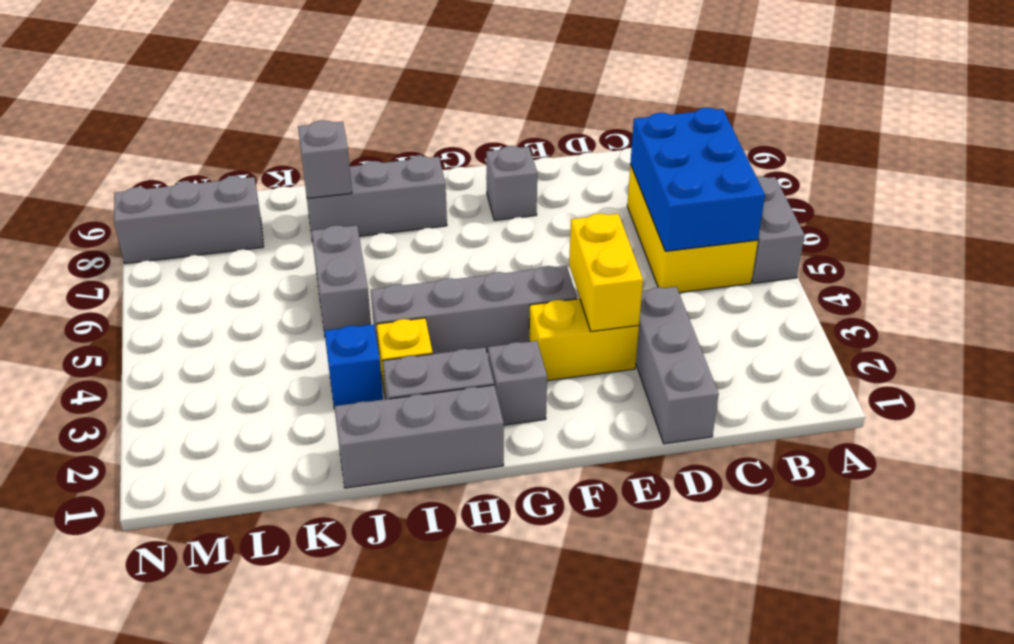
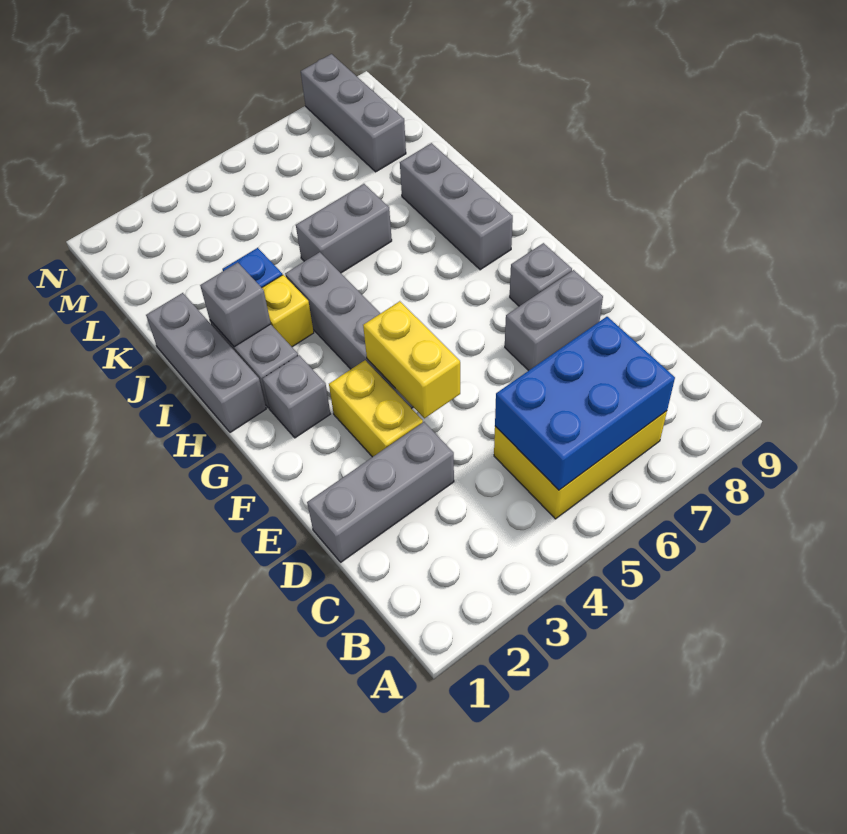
grey brick A5:A6 level 1 -> grey brick E7:E8 level 1
yellow brick E3:E4 level 2 -> yellow brick E4:F4 level 2
grey brick J8 level 2 -> grey brick I2 level 2

